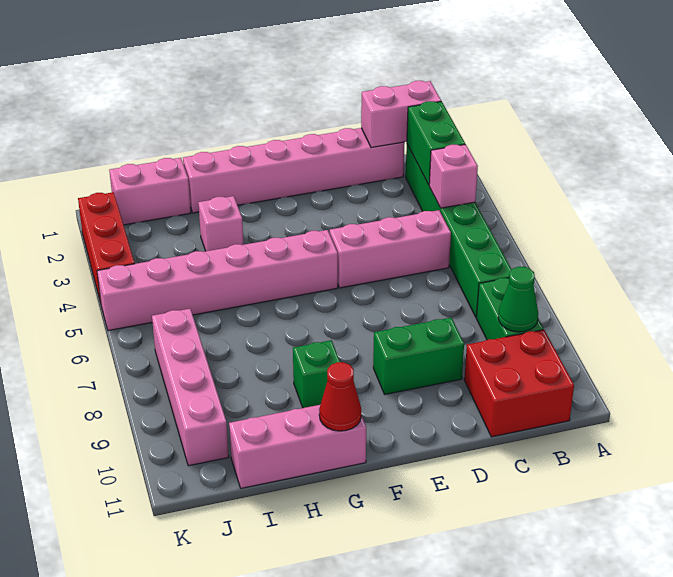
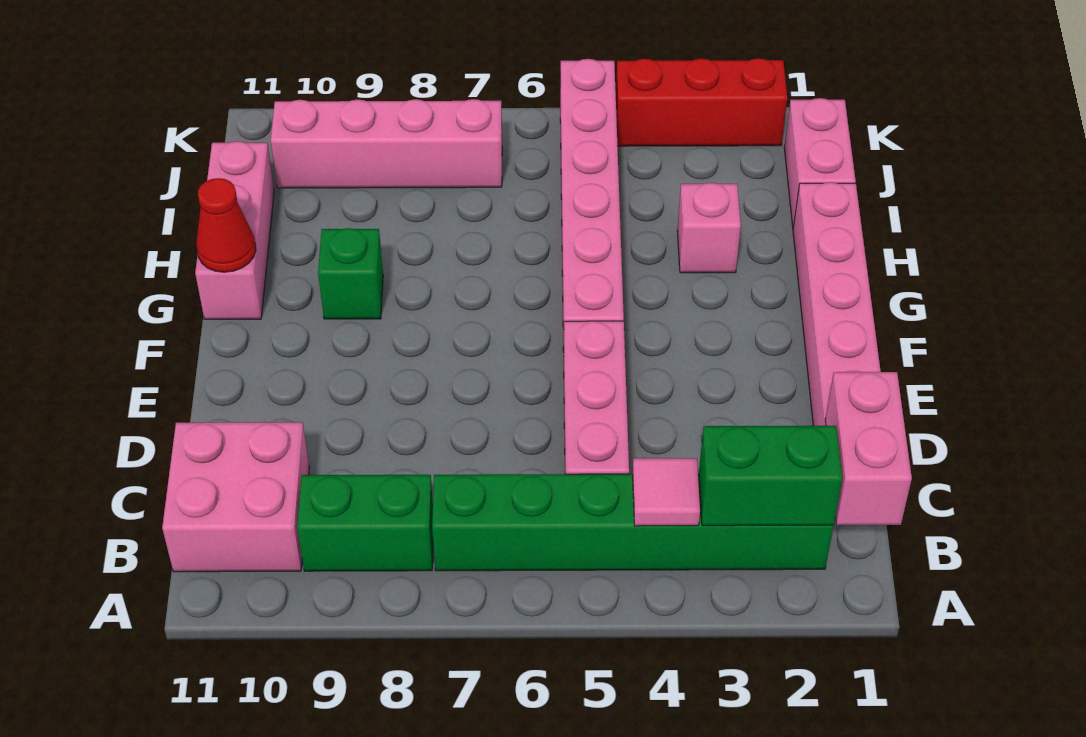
pink brick B4 level 2 -> pink tile B4 level 2
green cone B9 level 2 -> none
red brick B10:C11 level 1 -> pink brick B10:C11 level 1
green brick D9:E9 level 1 -> none

